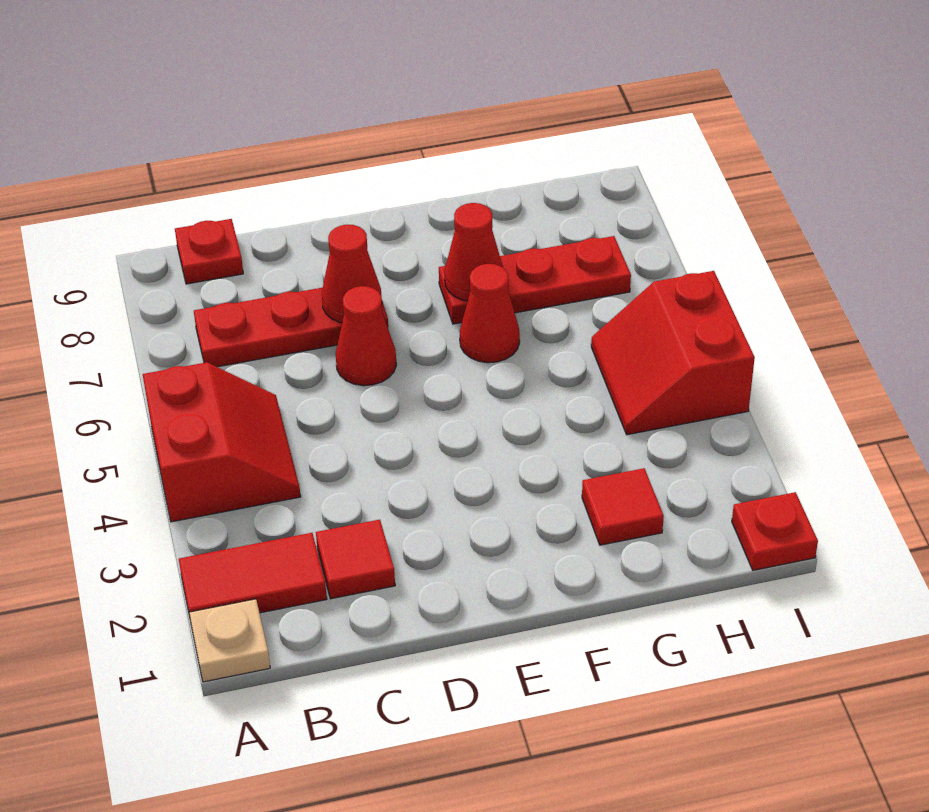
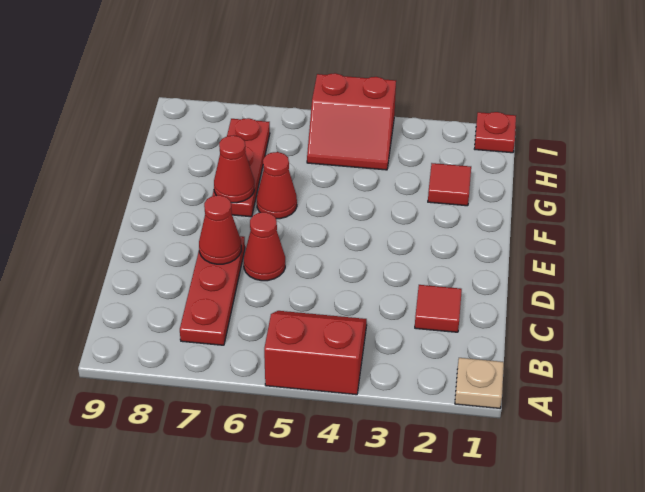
red tile A2:B2 level 1 -> none
red plate B9 level 1 -> none

